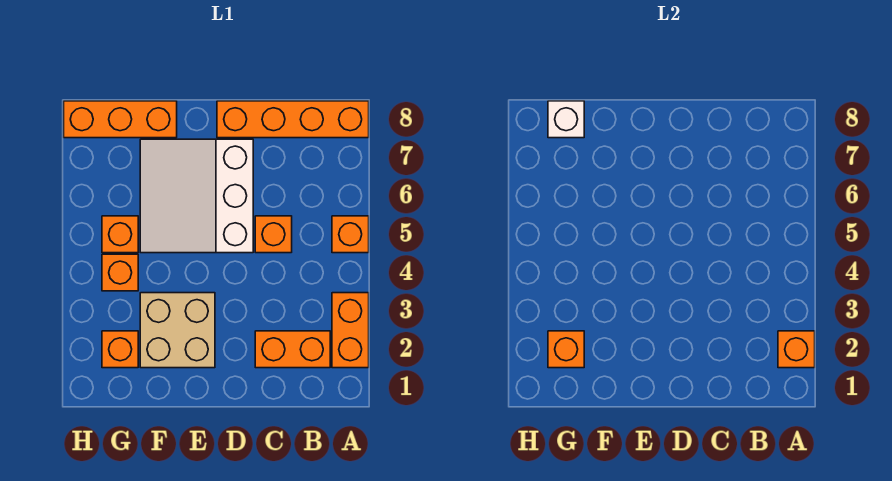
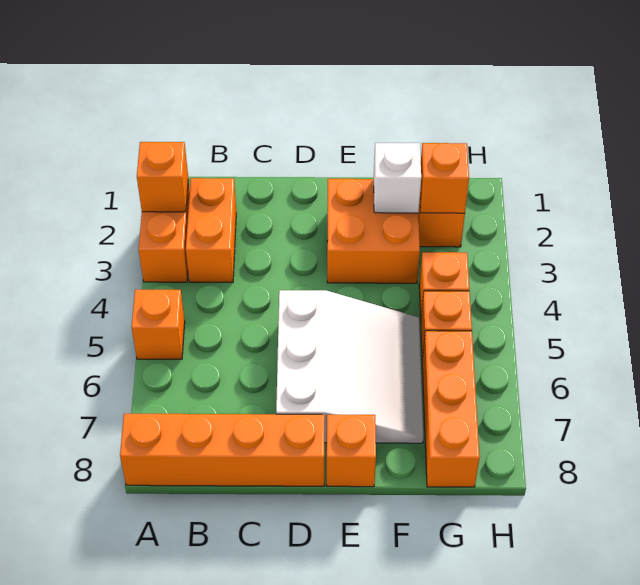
orange brick B2:C2 level 1 -> orange brick B2:B3 level 1
orange brick C5 level 1 -> orange brick E8 level 1
tan brick E2:F3 level 1 -> orange brick E2:F3 level 1
orange brick F8:H8 level 1 -> orange brick G6:G8 level 1
white brick G8 level 2 -> white brick F2 level 2

